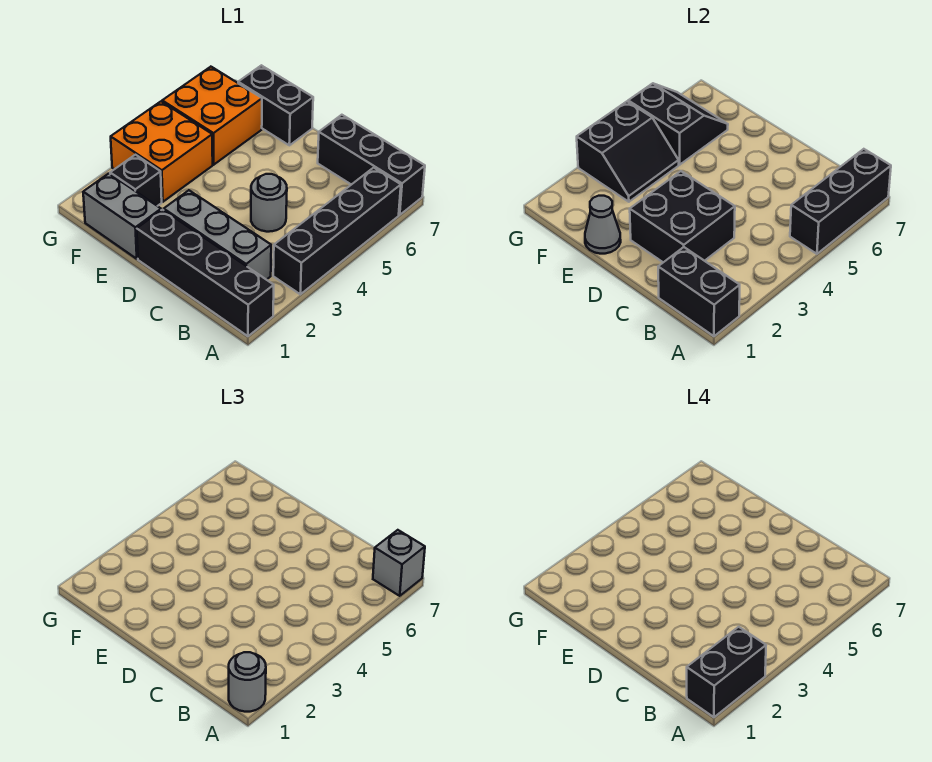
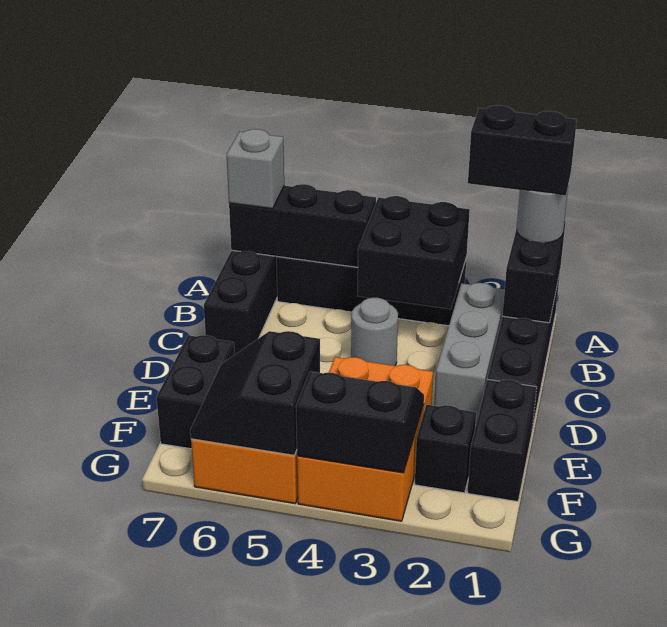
black brick C2:D3 level 2 -> black brick A3:B4 level 2
grey brick E1:F1 level 1 -> black brick E1:F1 level 1
grey cone E1 level 2 -> none
orange brick F3:G4 level 1 -> orange brick E3:G4 level 1

